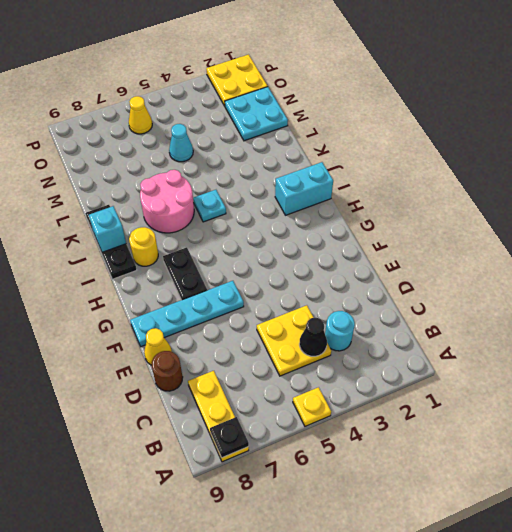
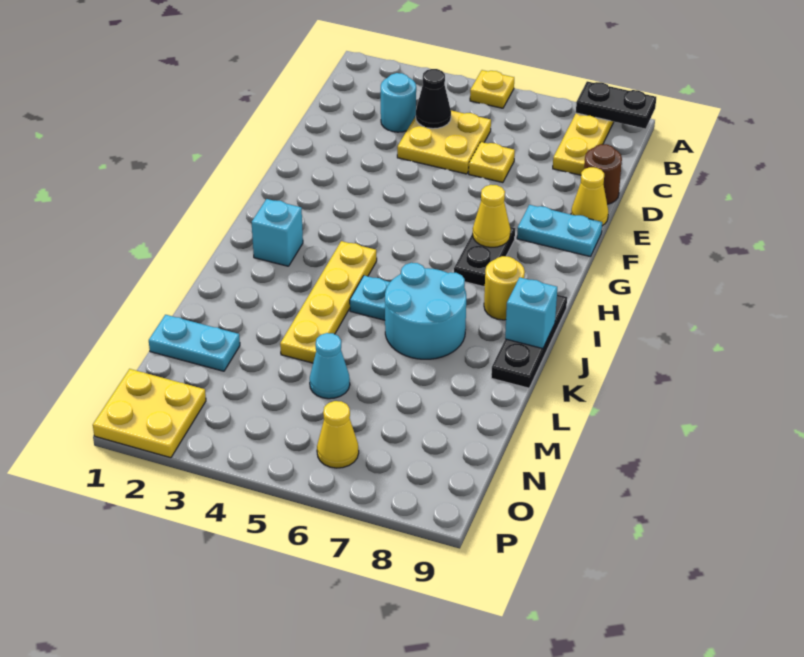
black plate A8 level 2 -> black plate A8:A9 level 2
none -> yellow plate D6 level 1
cyan plate F6:F9 level 1 -> cyan plate F8:F9 level 1
none -> yellow cone G7 level 2
cyan brick I1:I2 level 1 -> cyan brick I2 level 1
none -> yellow plate I4:L4 level 1
pink round brick J6:K7 level 1 -> cyan round brick J6:K7 level 1
cyan plate M1:N2 level 1 -> cyan plate M1:M2 level 1

